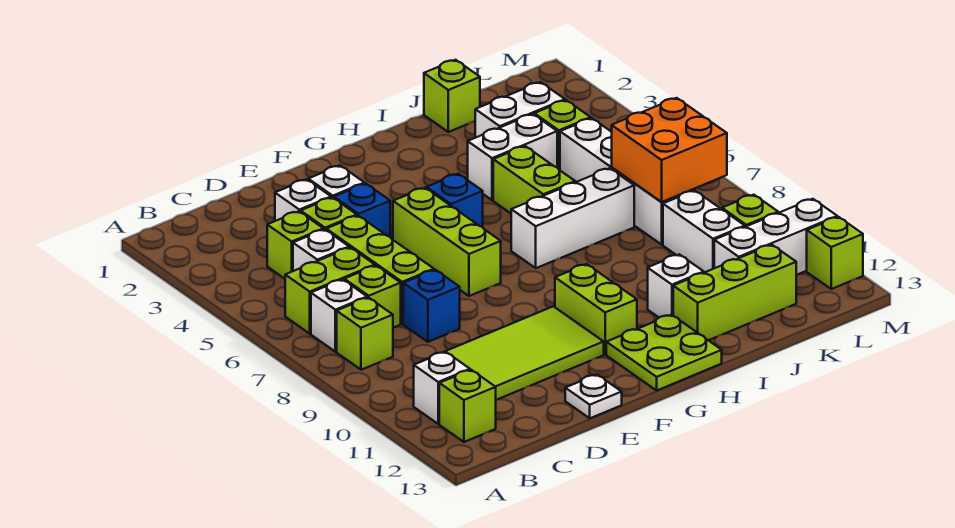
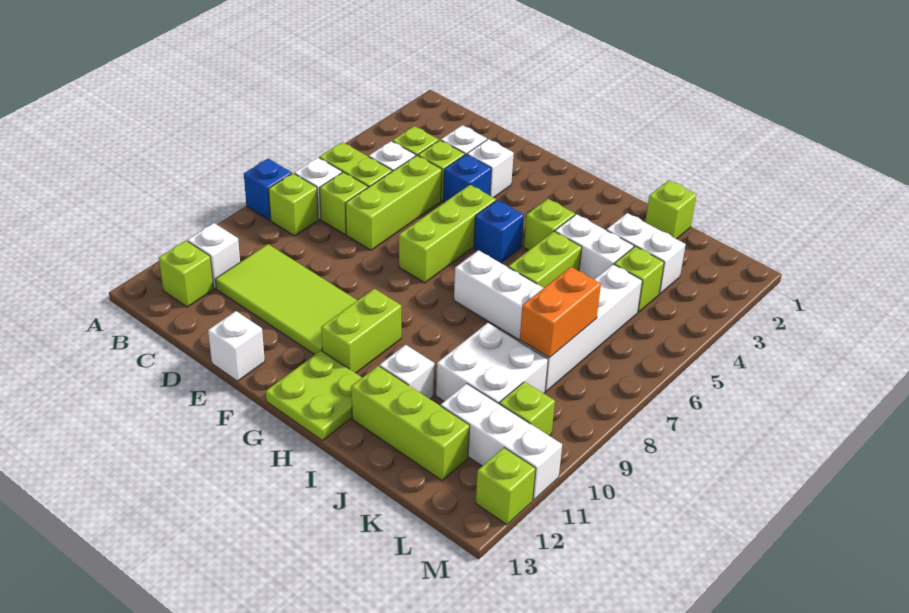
blue brick D8 level 1 -> blue brick A8 level 1
white plate E13 level 1 -> white brick E13 level 1
none -> lime brick H4 level 1
orange brick K7:L8 level 2 -> orange brick K7:K8 level 2
white brick K9:K10 level 1 -> white brick J9:K10 level 1

